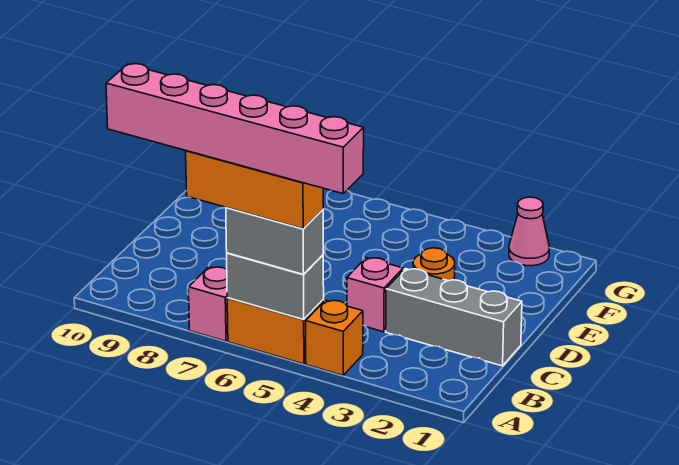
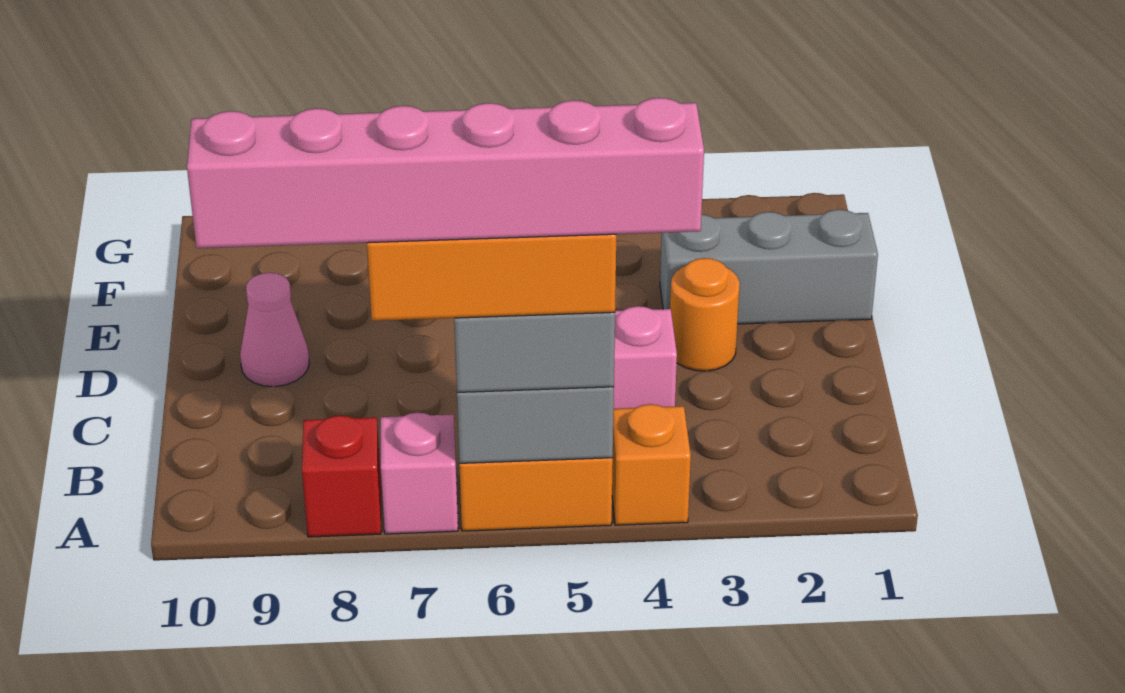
none -> red brick A8 level 1
grey brick C1:C3 level 1 -> grey brick E1:E3 level 1
pink cone G2 level 1 -> pink cone D9 level 1

